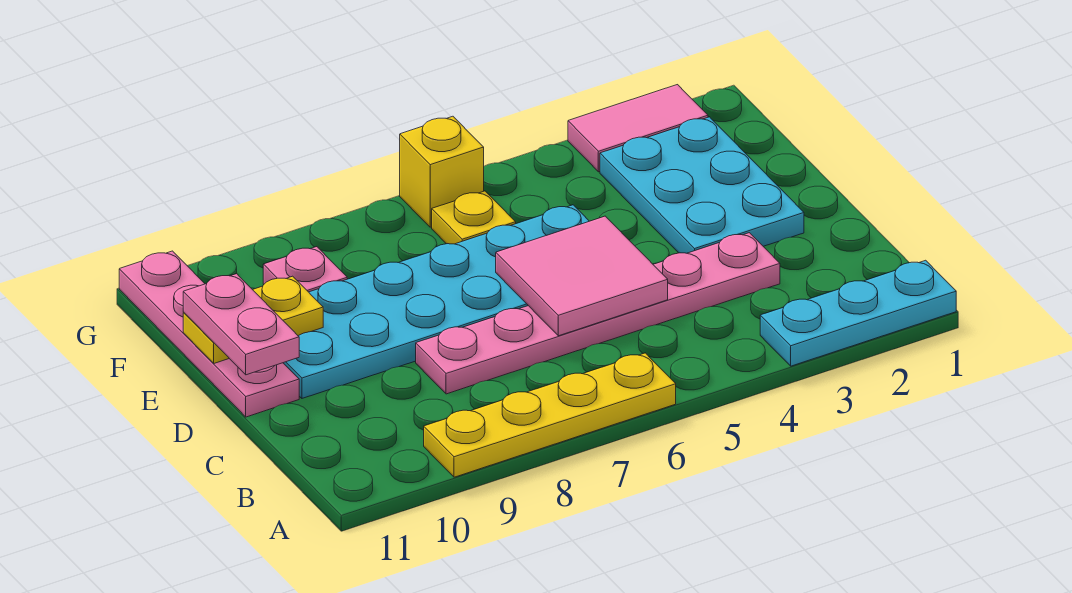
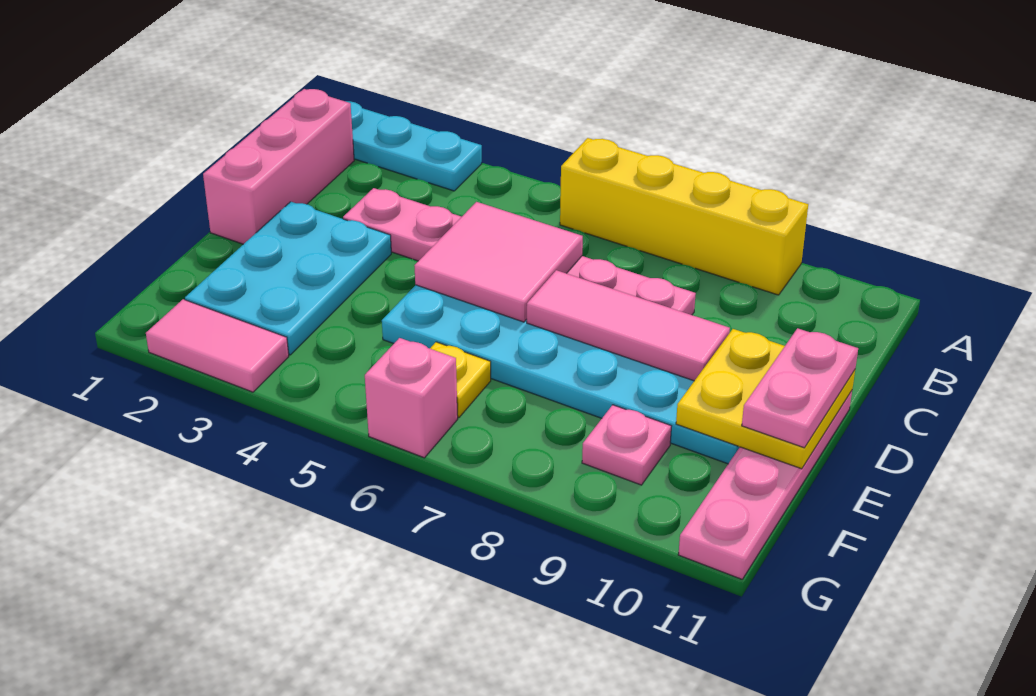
yellow plate A6:A9 level 1 -> yellow brick A6:A9 level 1
none -> pink brick B1:D1 level 1
none -> pink tile D7:D9 level 2
yellow plate E10:E11 level 2 -> yellow plate D10:E11 level 2
yellow brick G6 level 1 -> pink brick G6 level 1

